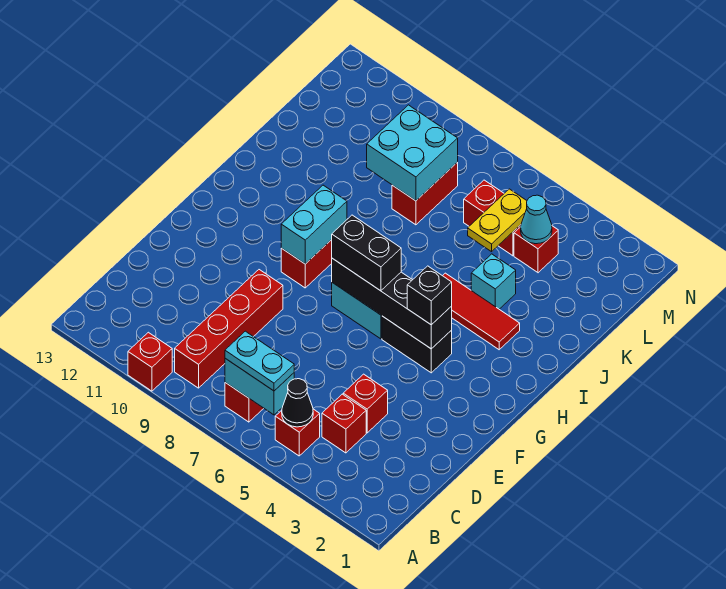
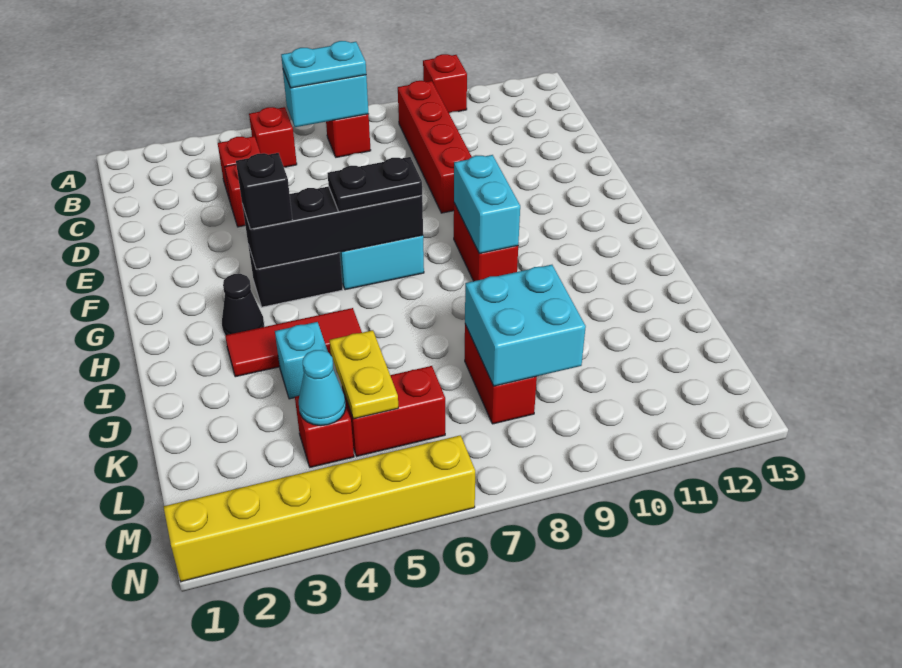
black cone B5 level 2 -> black cone H3 level 1
black brick G6:G7 level 3 -> black plate G6:G7 level 3
none -> yellow brick N1:N6 level 1

